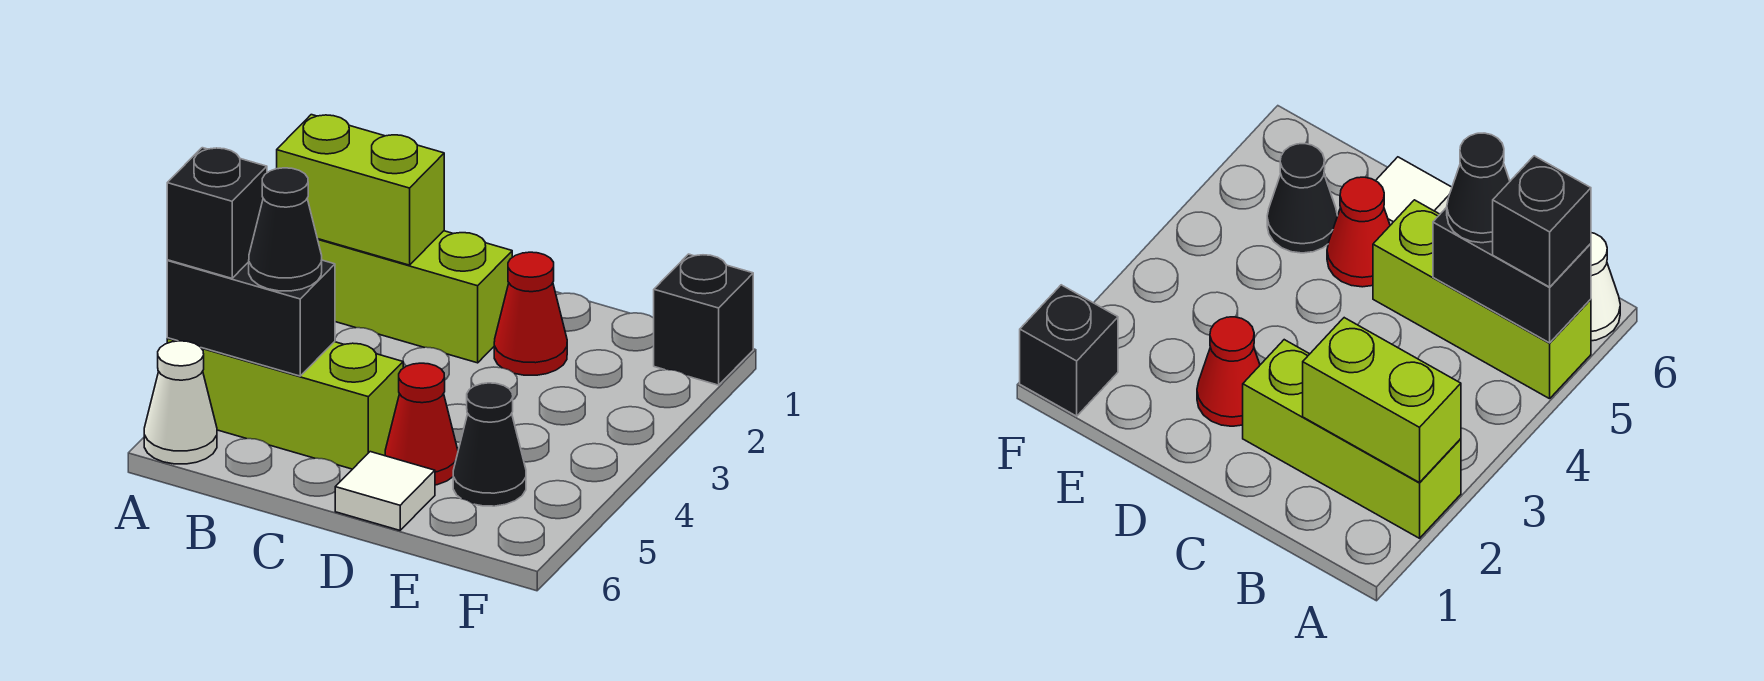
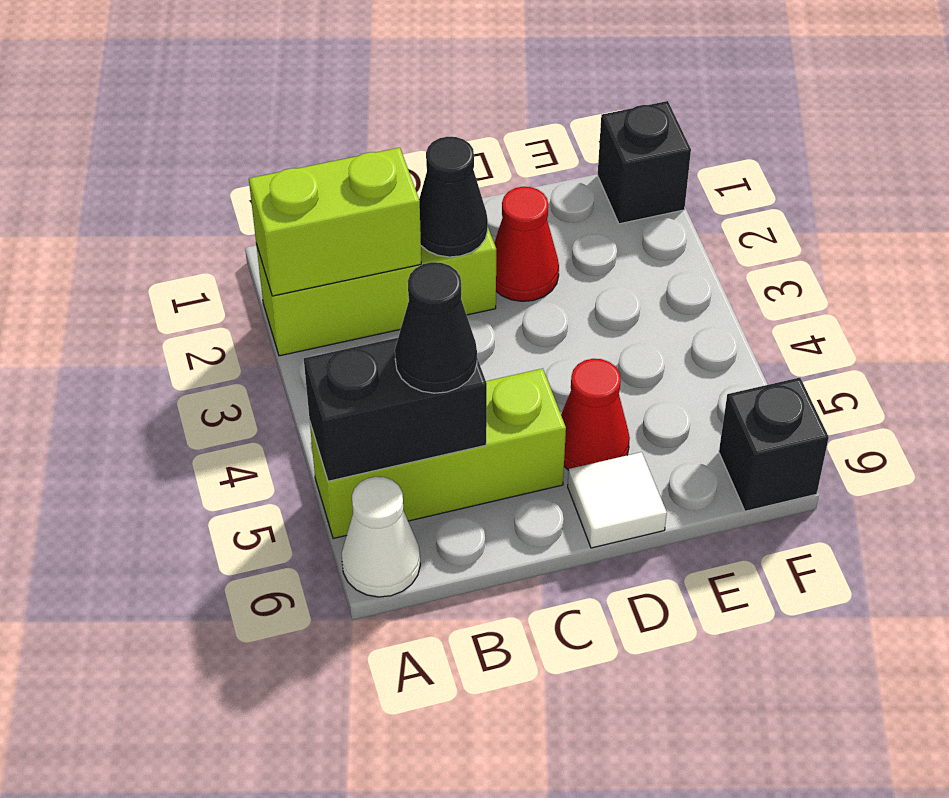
black brick A5 level 3 -> black brick F6 level 1
black cone E5 level 1 -> black cone C2 level 2

